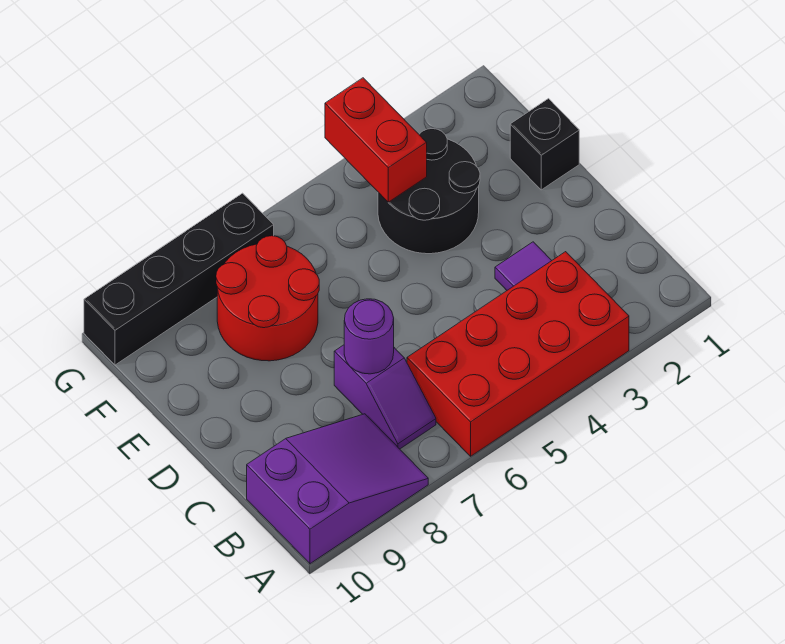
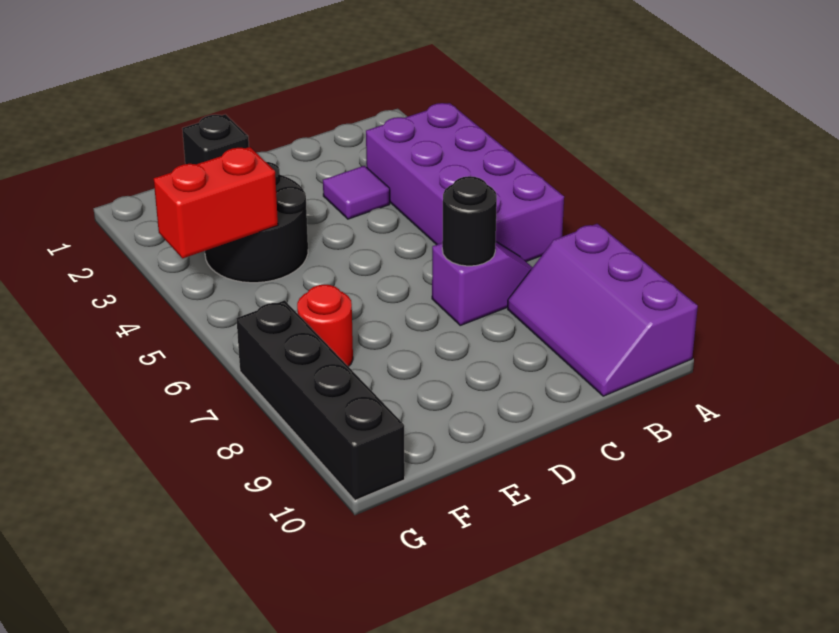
red brick A3:B6 level 1 -> purple brick A3:B6 level 1
purple slope A8:B10 level 1 top 10 -> purple slope A8:B10 level 1 top A
purple round brick C7 level 2 -> black round brick C7 level 2
red round brick E7:F8 level 1 -> red round brick F7 level 1

